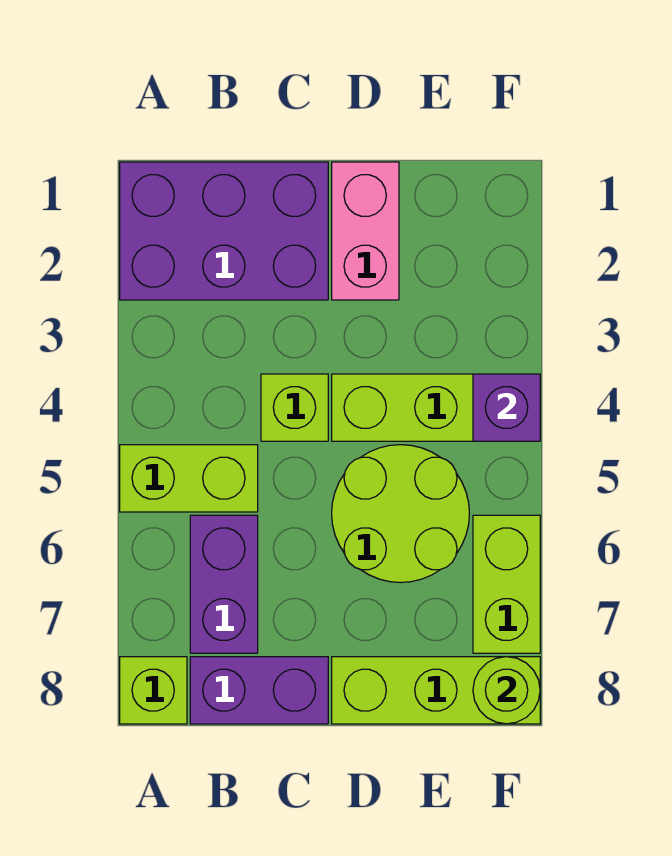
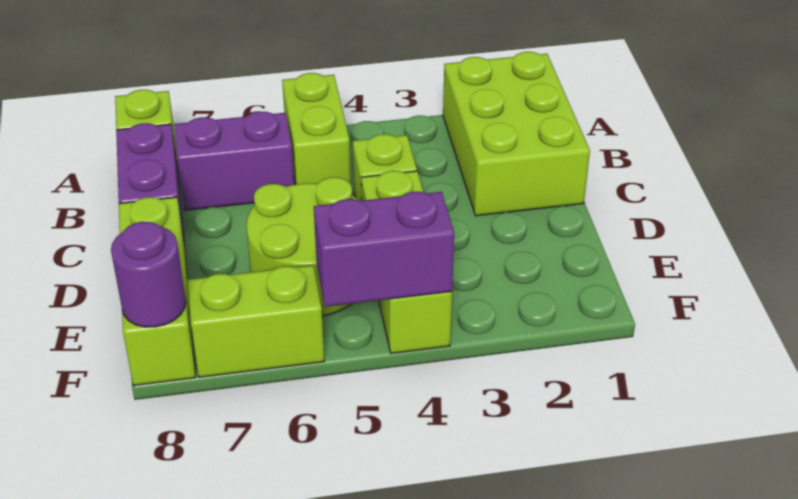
purple brick A1:C2 level 1 -> lime brick A1:C2 level 1
pink brick D1:D2 level 1 -> none
purple brick F4 level 2 -> purple brick F4:F5 level 2
lime round brick F8 level 2 -> purple round brick F8 level 2

